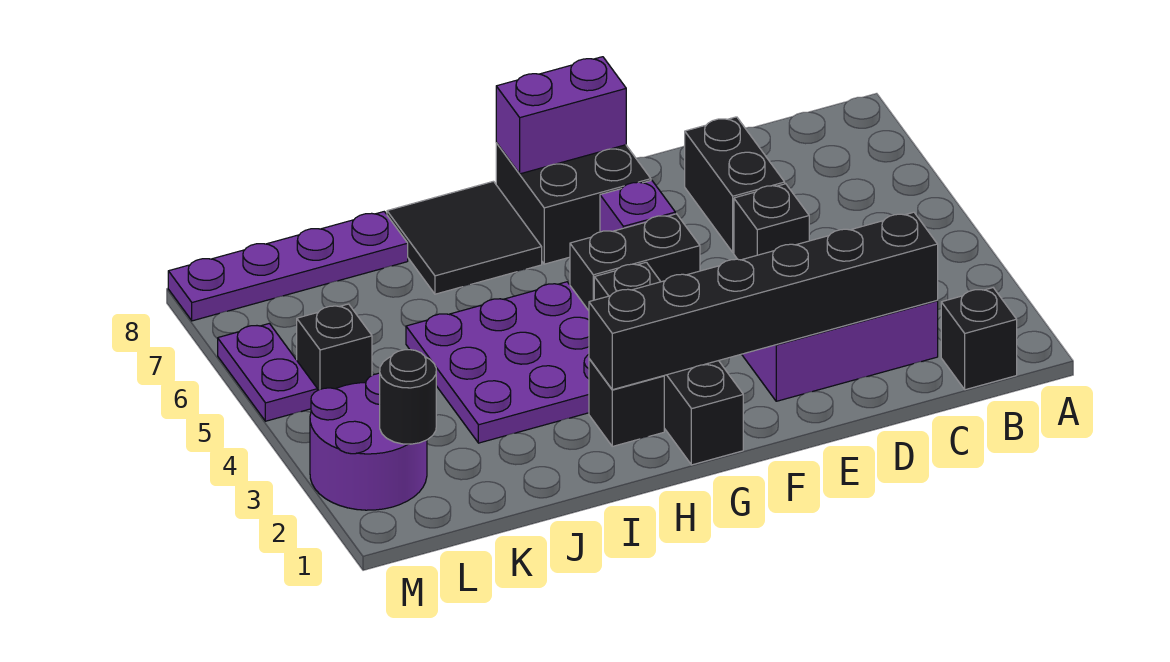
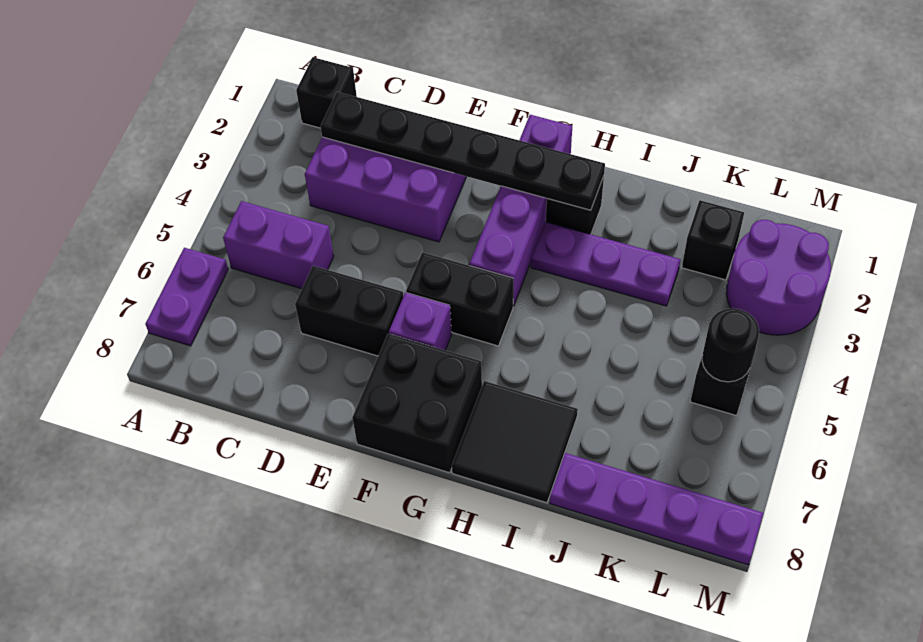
black brick C2:H2 level 2 -> black plate C2:H2 level 2
black brick D5 level 1 -> black brick K2 level 1
black brick D6:D7 level 1 -> black brick D6:E6 level 1
purple brick F8:G8 level 2 -> purple brick B5:C5 level 1
black brick G1:G4 level 1 -> purple brick G1:G4 level 1
purple plate H3:J5 level 1 -> purple plate H3:J3 level 1
black round brick L2 level 2 -> black round brick L5 level 2
purple plate M5:M6 level 1 -> purple plate A6:A7 level 1

